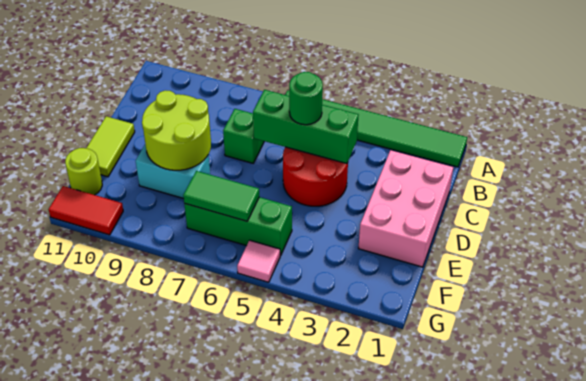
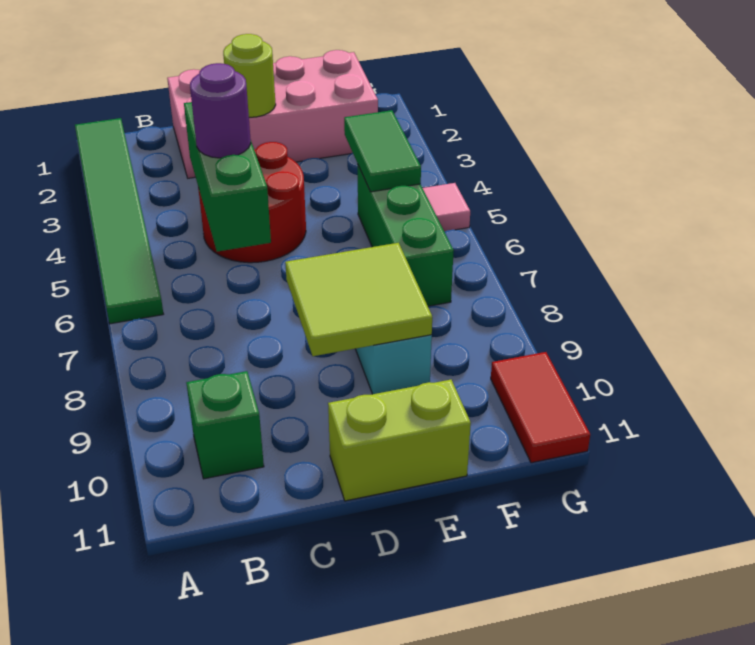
pink brick C1:E2 level 1 -> pink brick C1:F2 level 1
green round brick C5 level 3 -> purple round brick C5 level 3
green brick C7 level 1 -> green brick B10 level 1
lime round brick D8:E9 level 2 -> lime tile D8:E9 level 2
lime tile D11:E11 level 1 -> lime brick D11:E11 level 1
green tile F6:F7 level 2 -> green tile F4:F5 level 2
lime round brick F11 level 1 -> lime round brick D2 level 2

